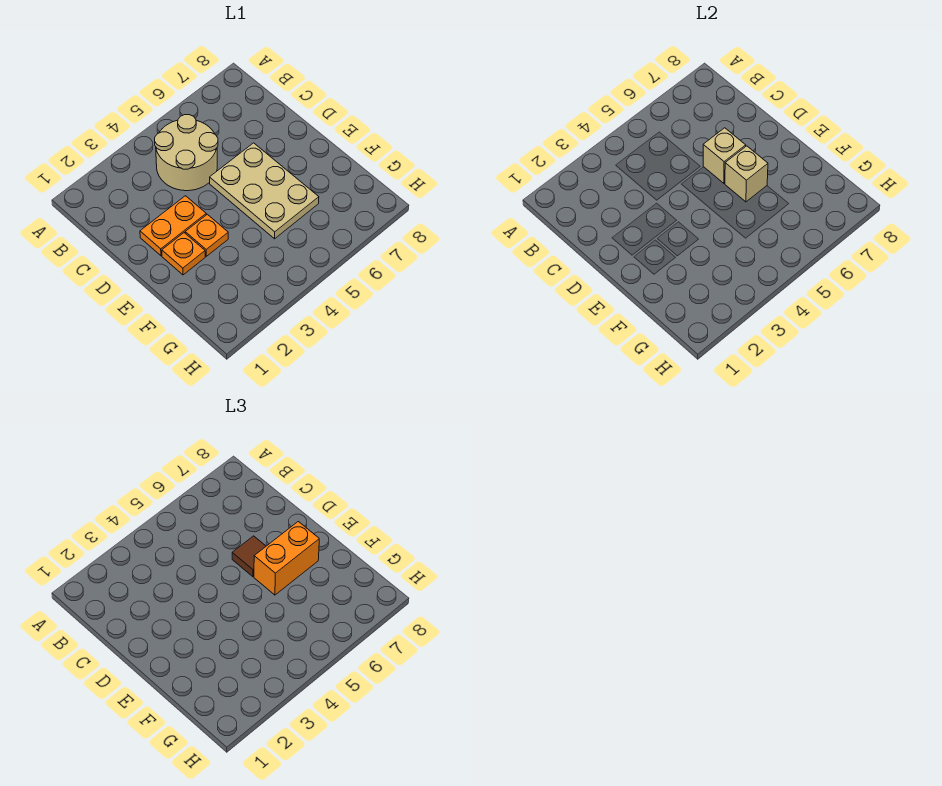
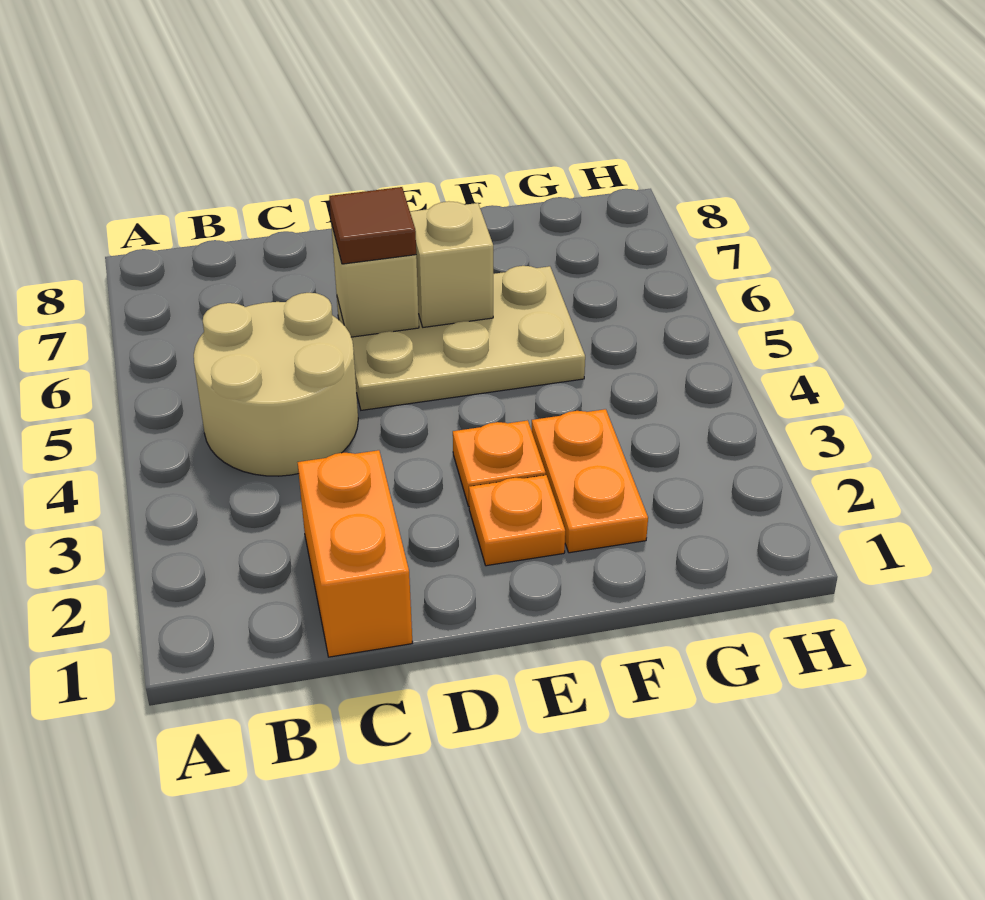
orange plate D2:D3 level 1 -> orange plate F2:F3 level 1
orange brick E6:E7 level 3 -> orange brick C1:C2 level 1

